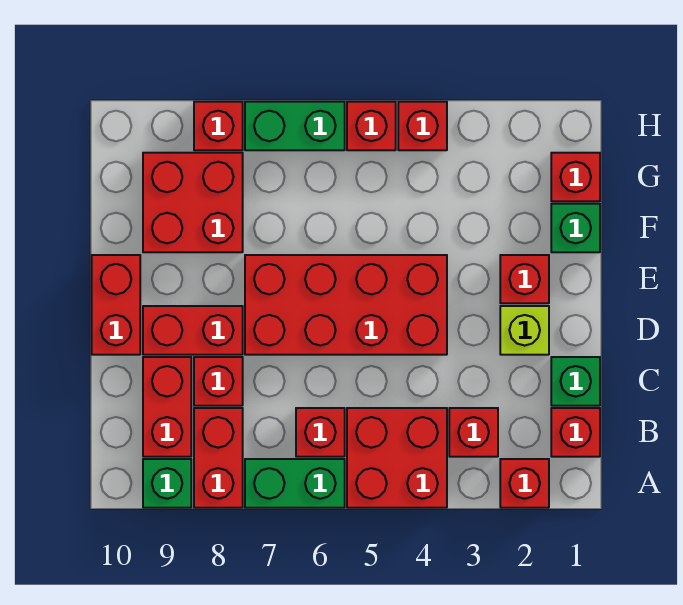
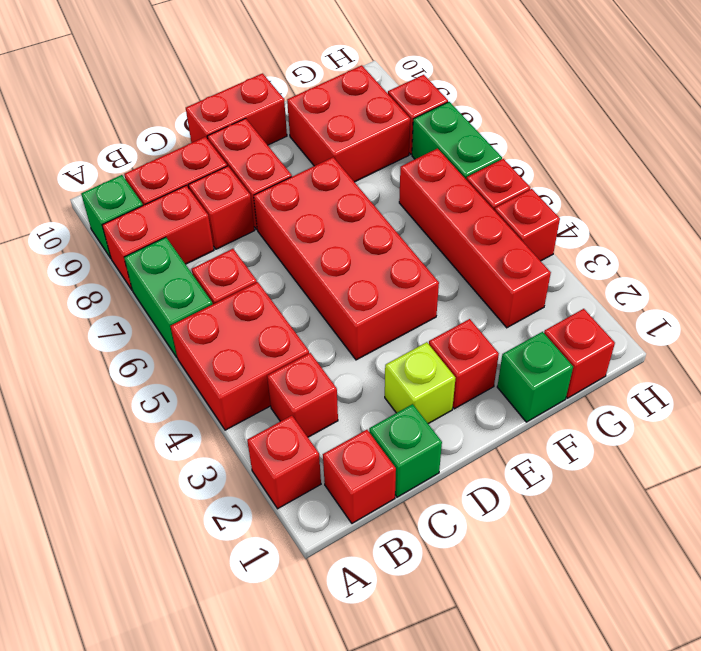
none -> red brick G3:G6 level 1

